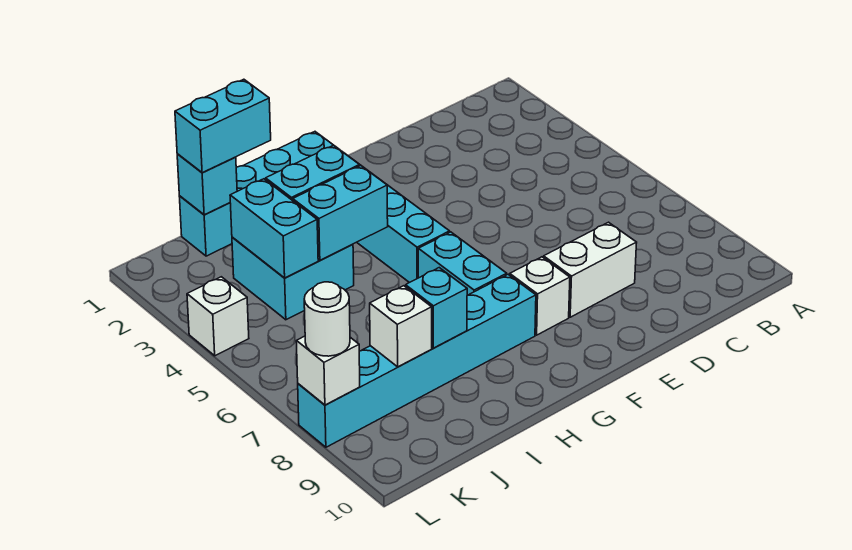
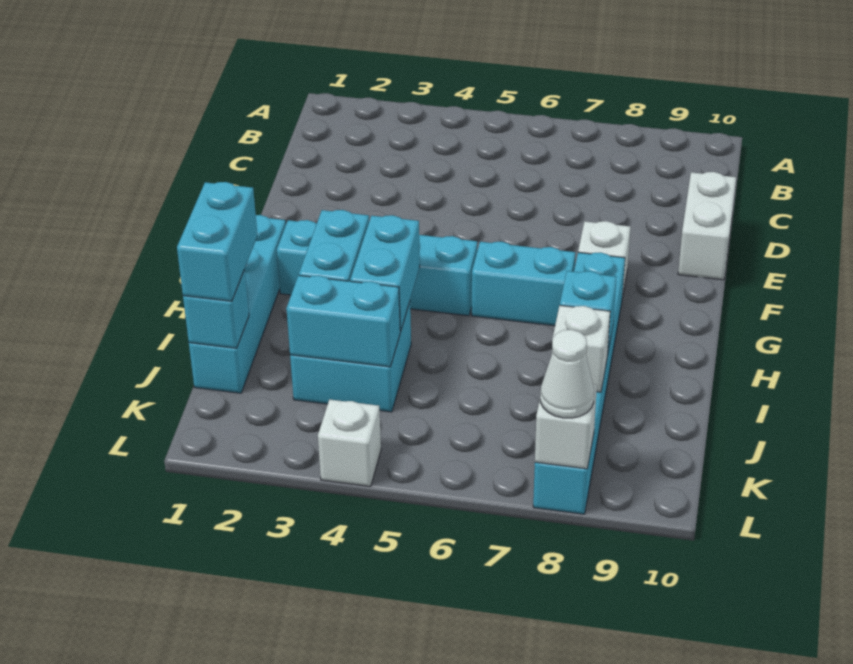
white brick D8:E8 level 1 -> white brick D10:E10 level 1
white round brick L8 level 3 -> white cone L8 level 3

